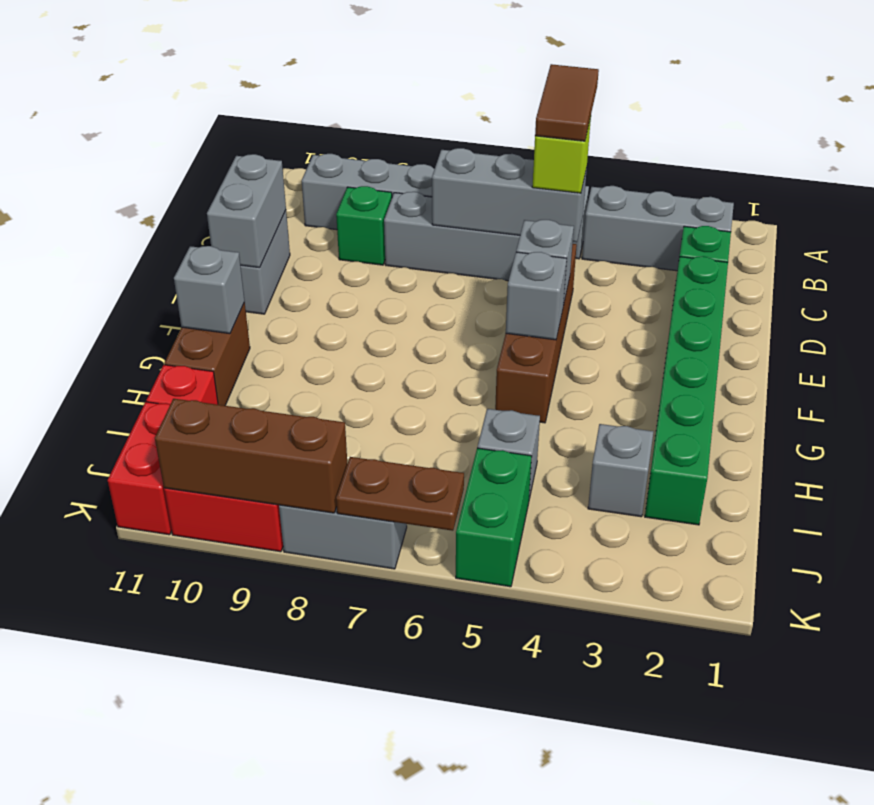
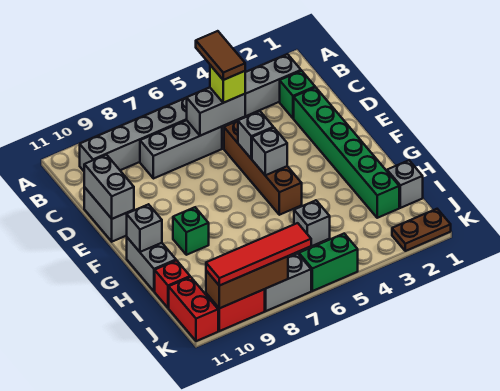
grey brick C5:C7 level 2 -> grey brick C5:C6 level 2
green brick C9 level 1 -> green brick G9 level 1
brown brick G11:H11 level 1 -> grey brick G11:H11 level 1
grey brick I3 level 1 -> grey brick I1 level 1
green brick J5:K5 level 1 -> green brick K5:K6 level 1
brown plate K6:K7 level 2 -> brown plate K1:K2 level 1
none -> red tile K7:K10 level 3

